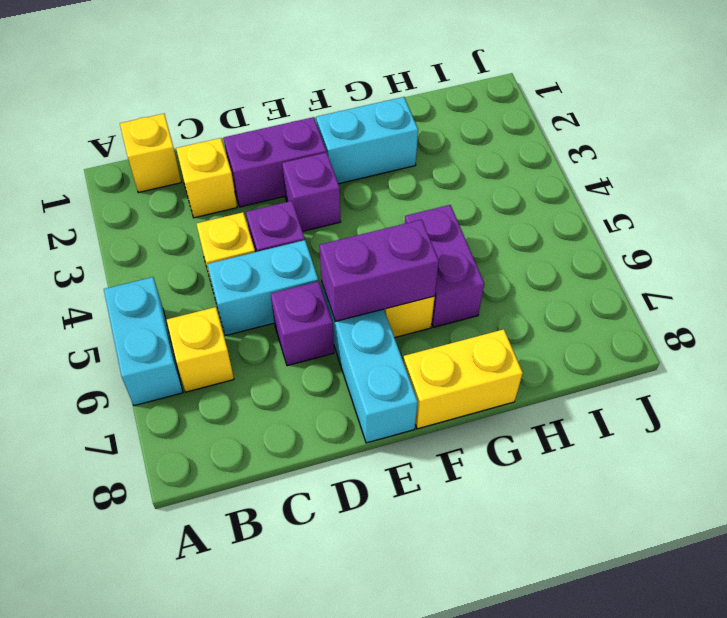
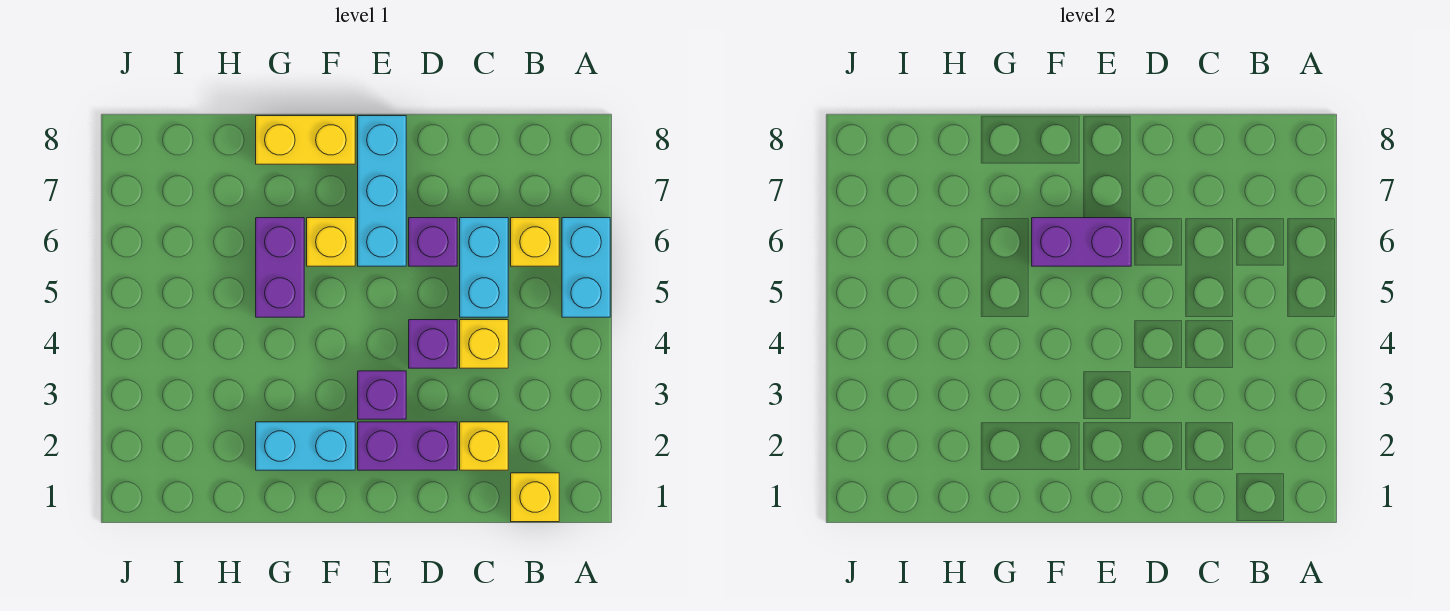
cyan brick C5:D5 level 1 -> cyan brick C5:C6 level 1

